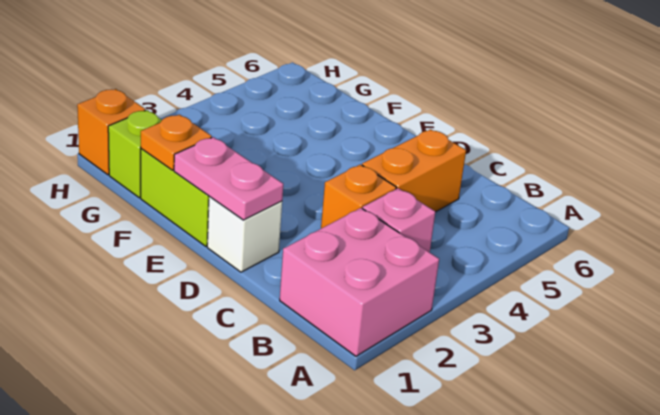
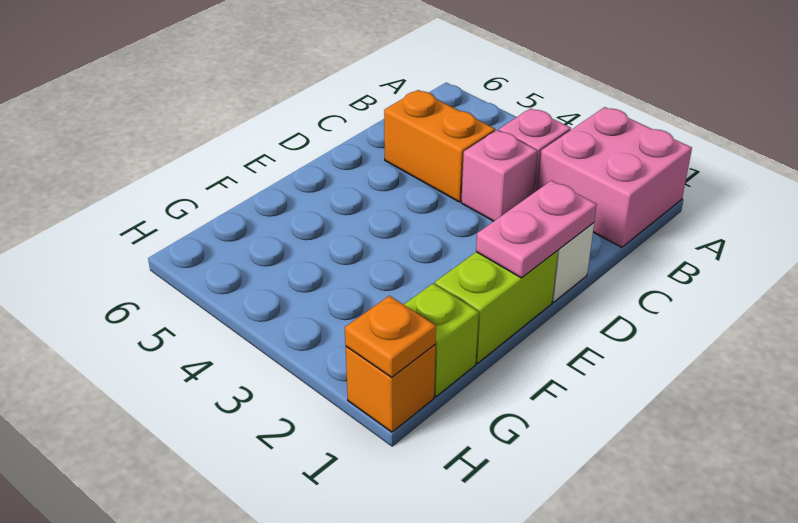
orange brick C3 level 1 -> pink brick C3 level 1
orange plate F1 level 2 -> orange plate H1 level 2

